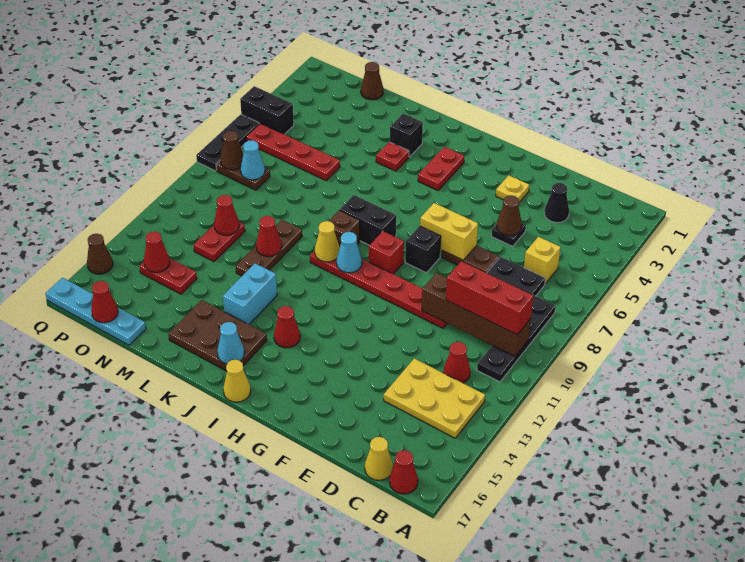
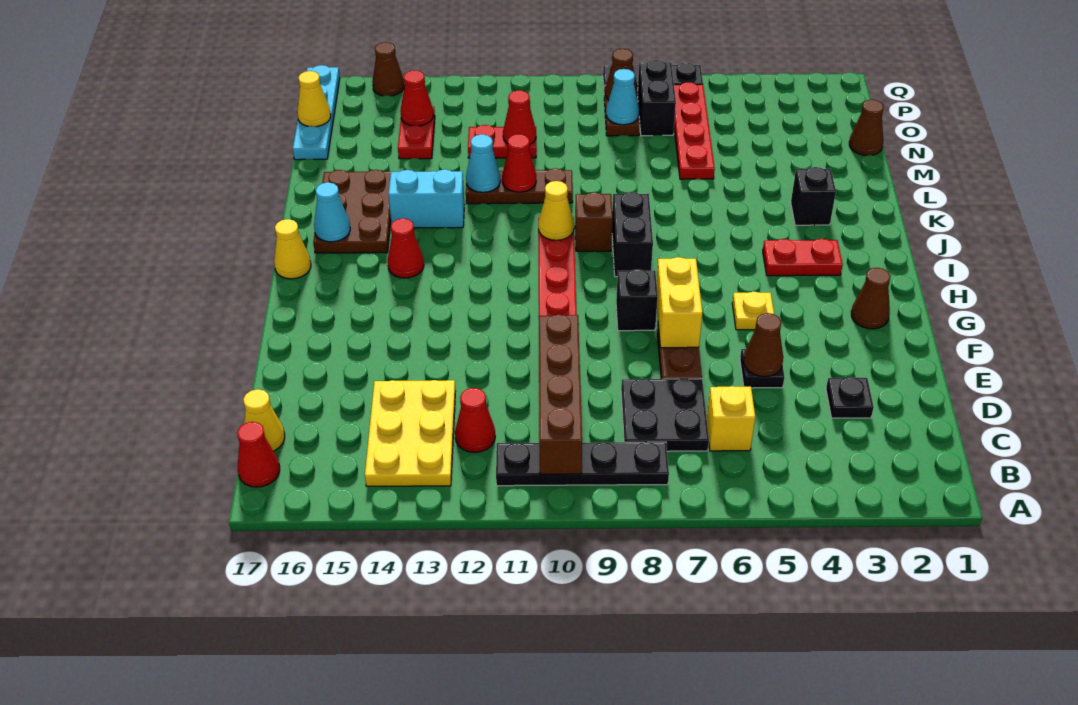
red brick B10:D10 level 3 -> none
black cone D3 level 1 -> black plate D3 level 1
yellow plate F3 level 1 -> yellow plate G5 level 1
none -> brown cone G2 level 1
red brick H9 level 1 -> none
cyan cone I10 level 2 -> cyan cone L12 level 2
red plate K4 level 1 -> none
red cone O17 level 2 -> yellow cone O17 level 2
black brick P5:Q5 level 1 -> black brick O7:P7 level 1

